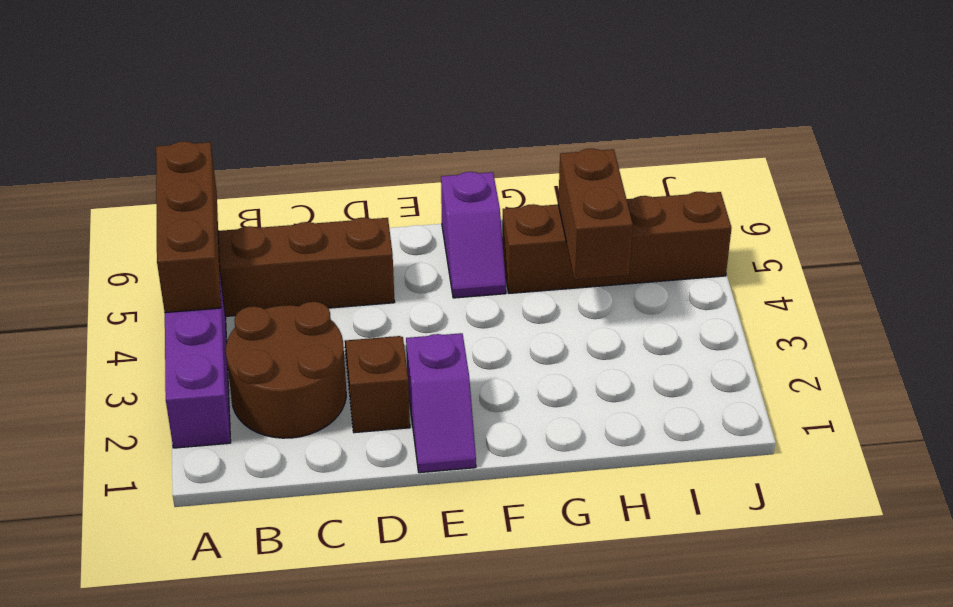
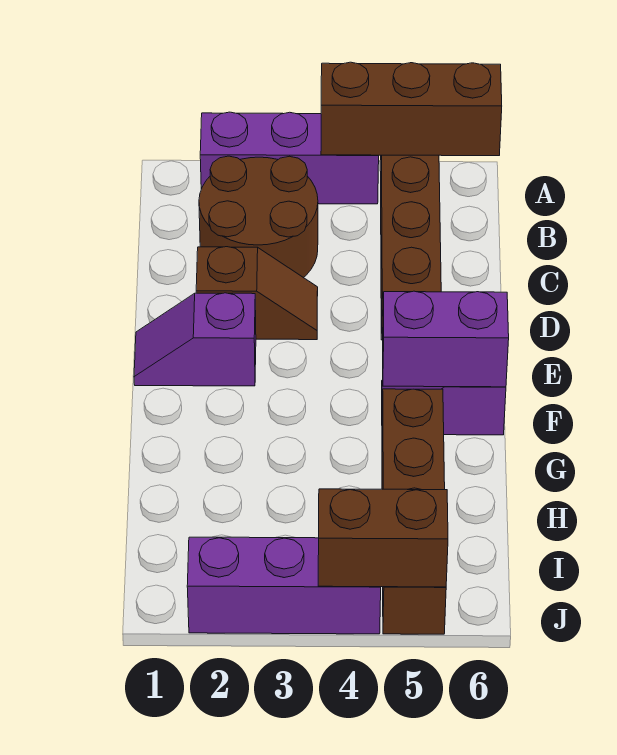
none -> purple brick F5:F6 level 2
brown brick H4:H5 level 2 -> brown brick J4:J5 level 2
none -> purple brick J2:J4 level 1

